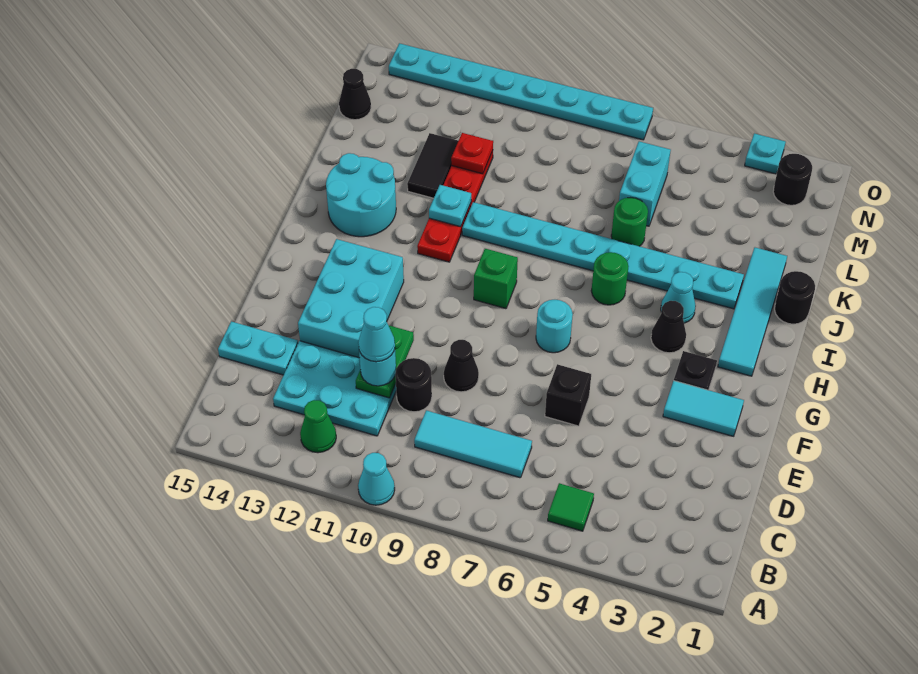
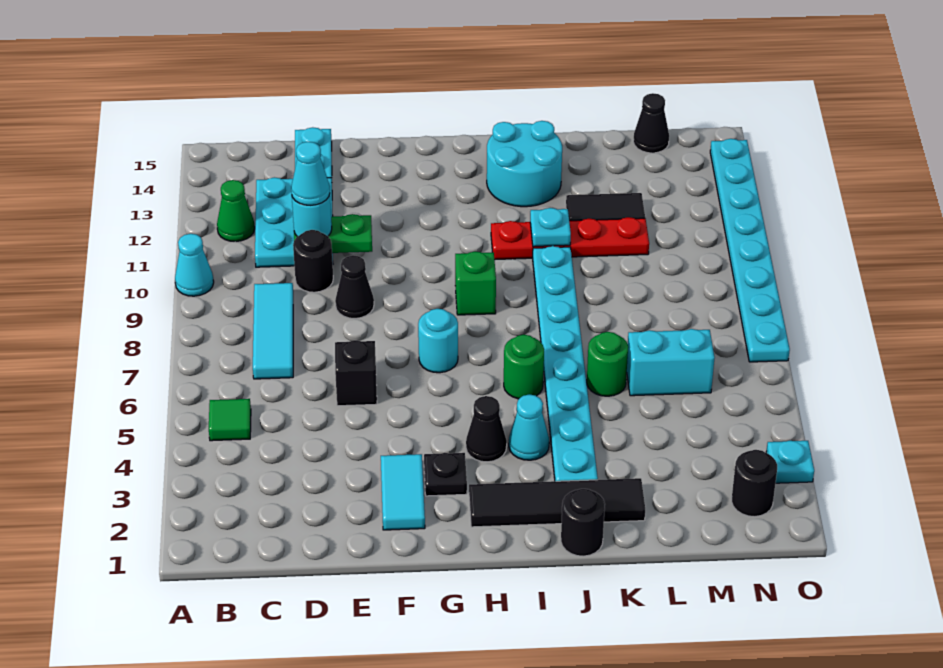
cyan brick E12:G13 level 1 -> none
cyan tile H2:K2 level 1 -> black tile H2:K2 level 1
red plate L11 level 2 -> none

